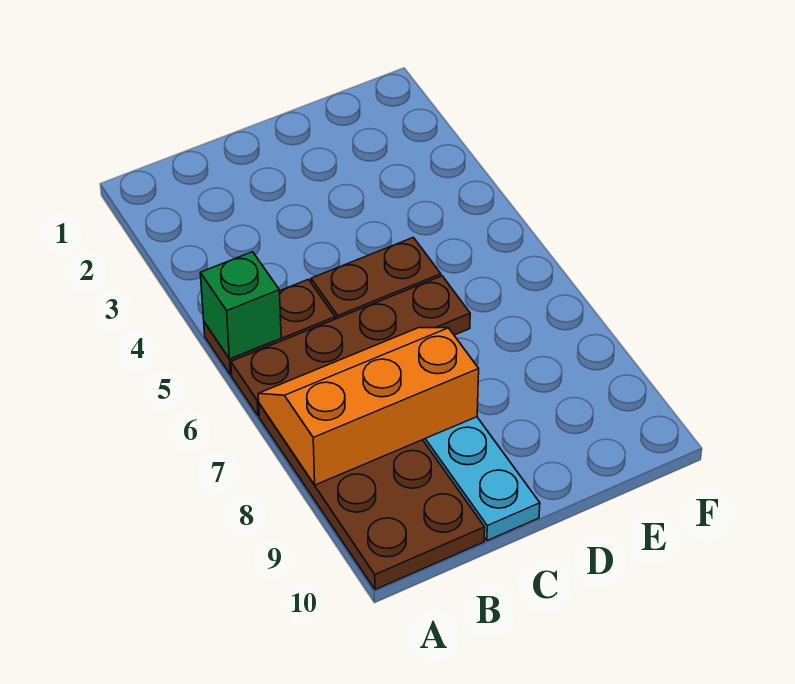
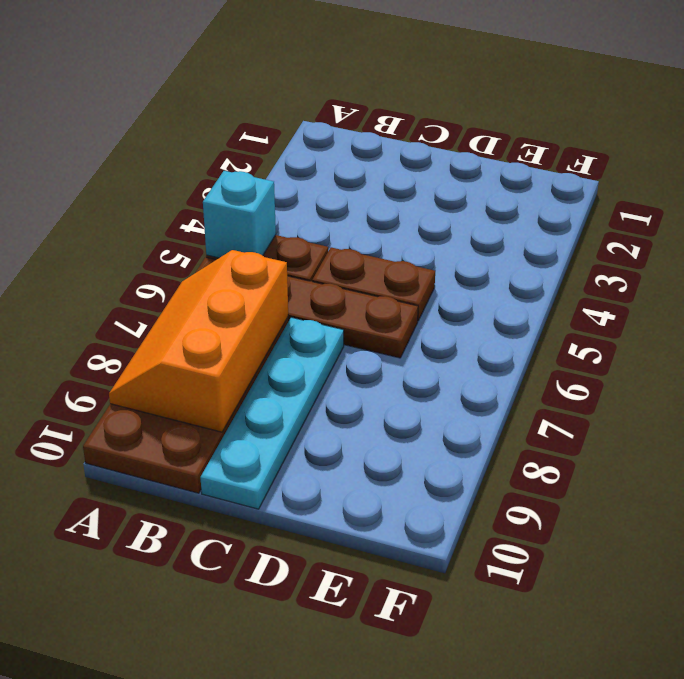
green brick A5 level 2 -> cyan brick A5 level 2
orange slope A7:C8 level 2 top 8 -> orange slope A7:B9 level 2 top B

